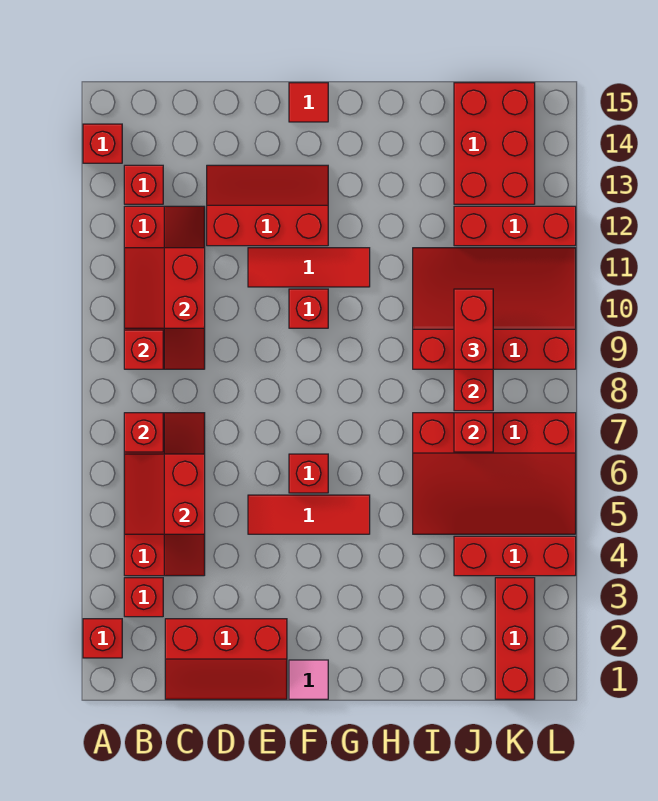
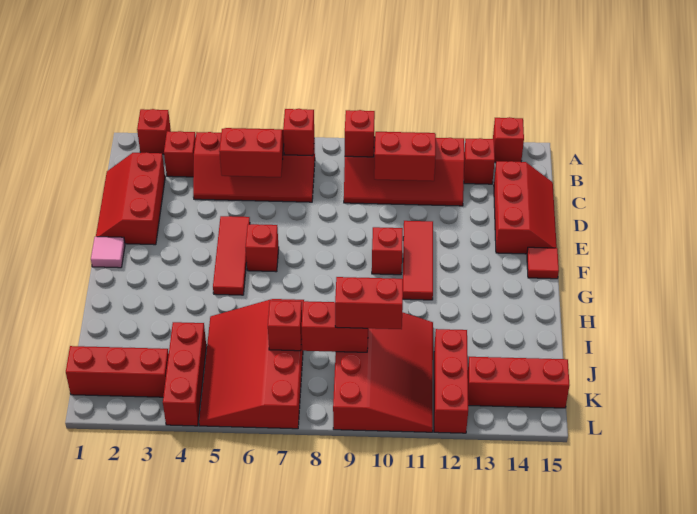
red slope D12:F13 level 1 top 12 -> red slope C14:E15 level 1 top 14
red brick J13:K15 level 1 -> red brick K13:K15 level 1

